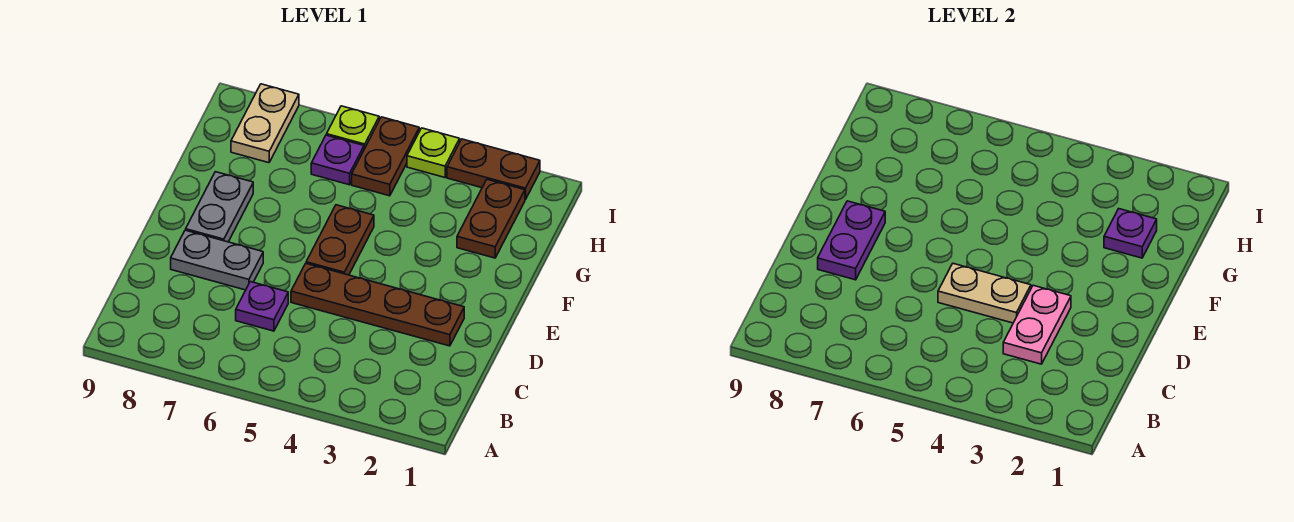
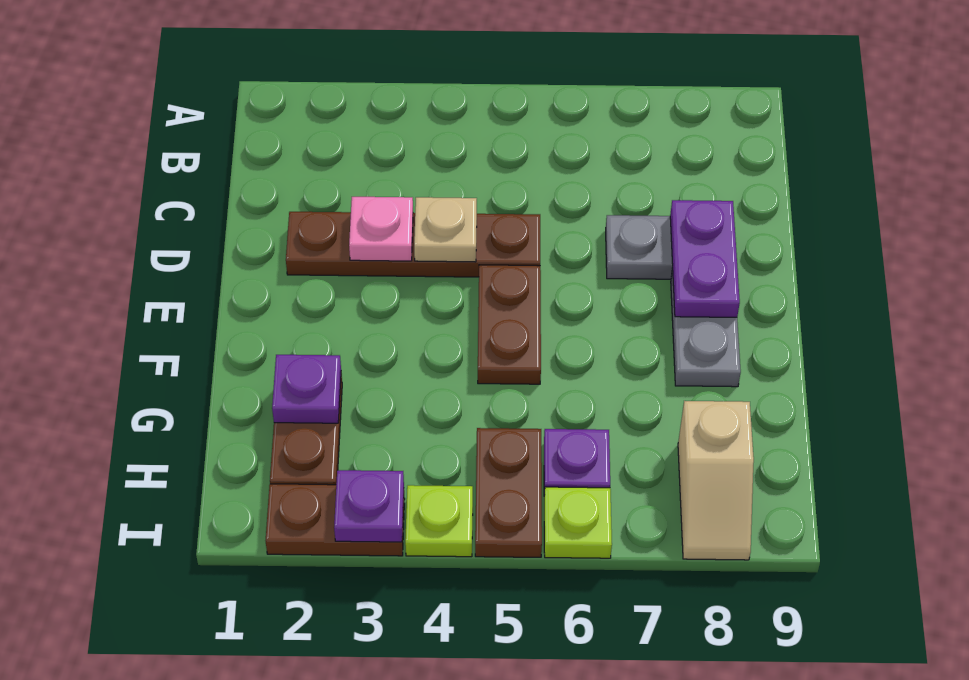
pink plate C3:D3 level 2 -> pink plate D3 level 2
purple plate C6 level 1 -> purple plate I3 level 2
tan plate D4:D5 level 2 -> tan plate D4 level 2
tan plate H8:I8 level 1 -> tan slope H8:I8 level 1 top H

